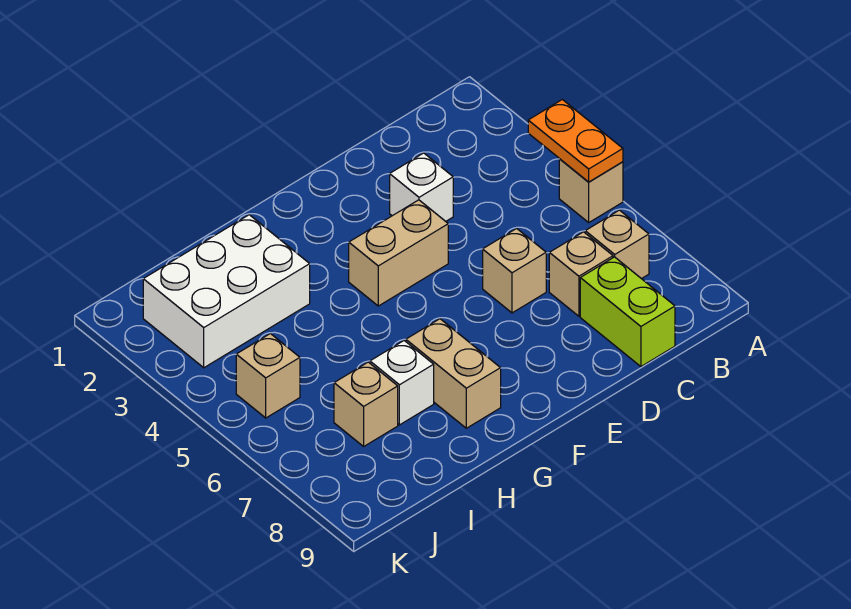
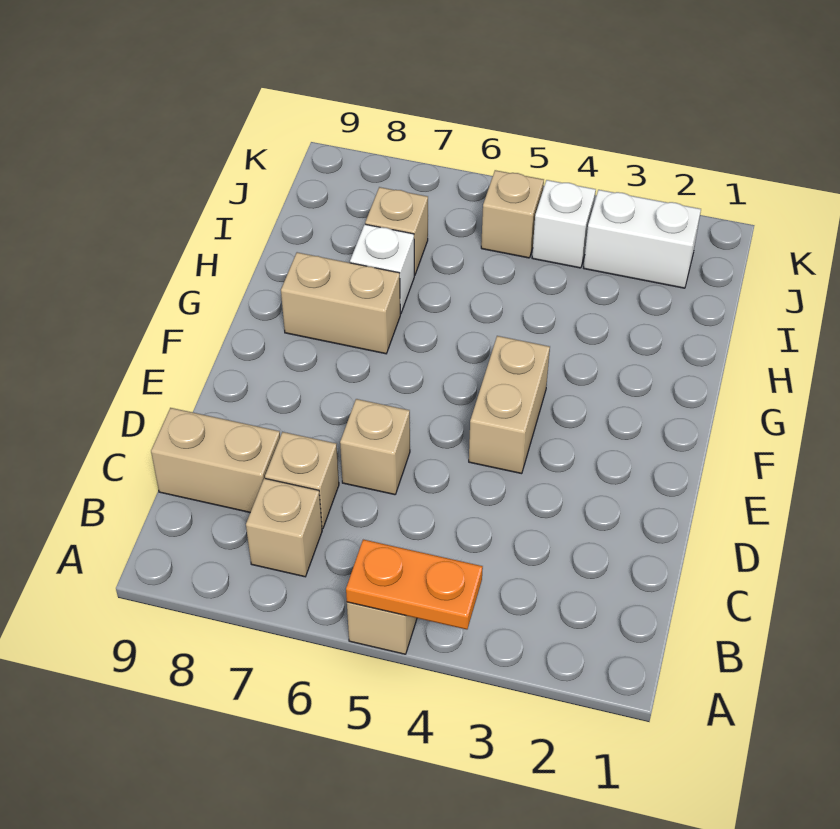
lime brick C8:C9 level 1 -> tan brick C8:C9 level 1
white brick D3 level 1 -> white brick J4 level 1
white brick H2:J3 level 1 -> white brick J2:J3 level 1

